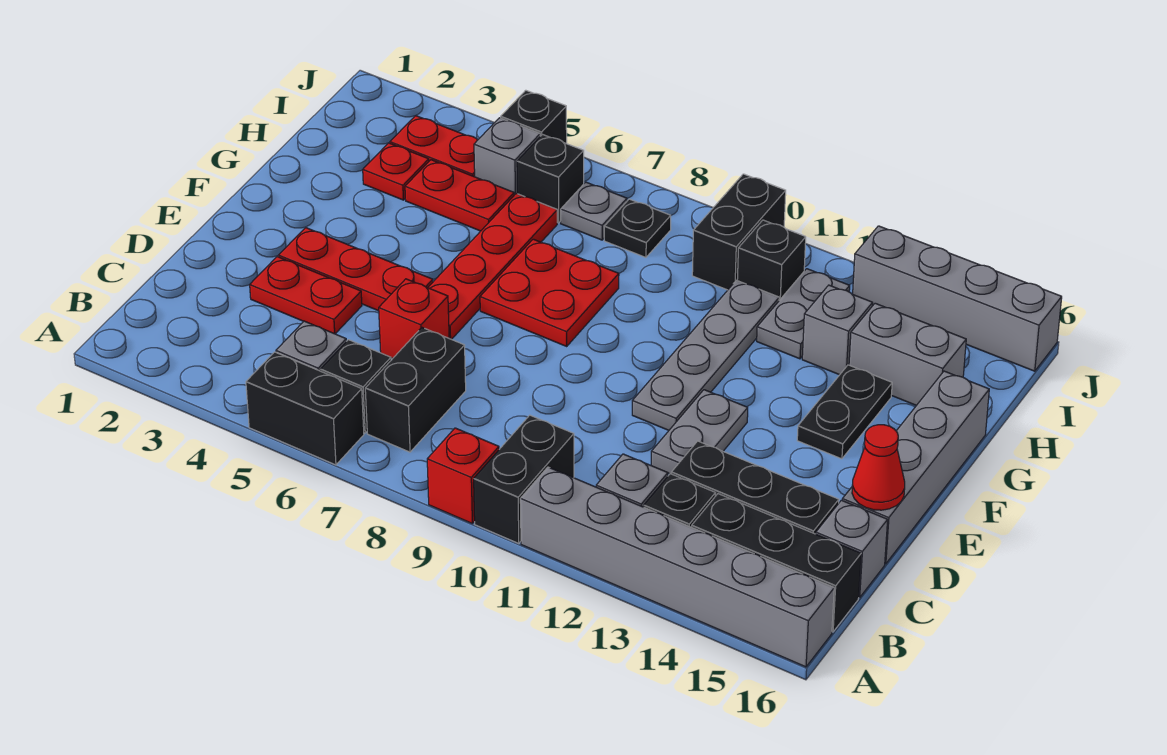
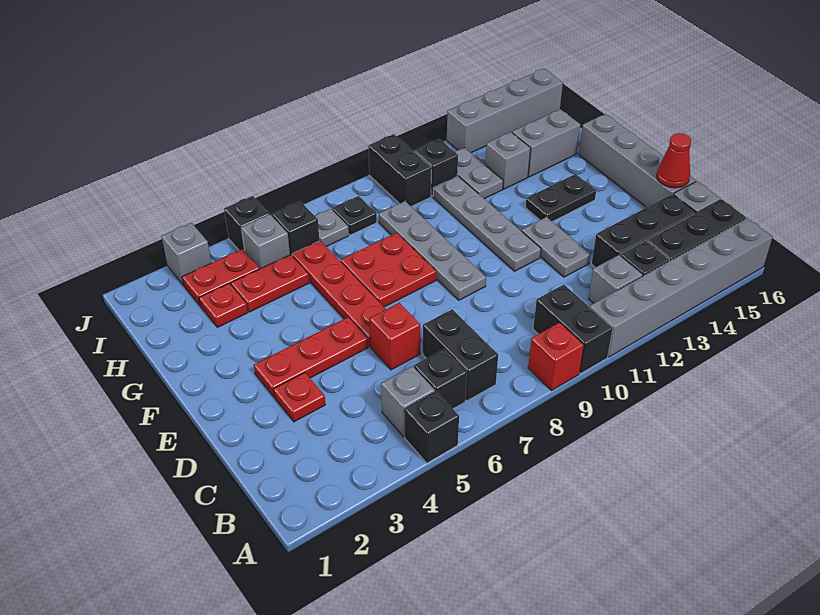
black brick A5:A6 level 1 -> black brick A5 level 1
red plate D3:D4 level 1 -> red plate D3 level 1
none -> grey plate E9:H9 level 1
black plate F14:G14 level 1 -> black plate F13:F14 level 1
none -> grey brick J3 level 1

